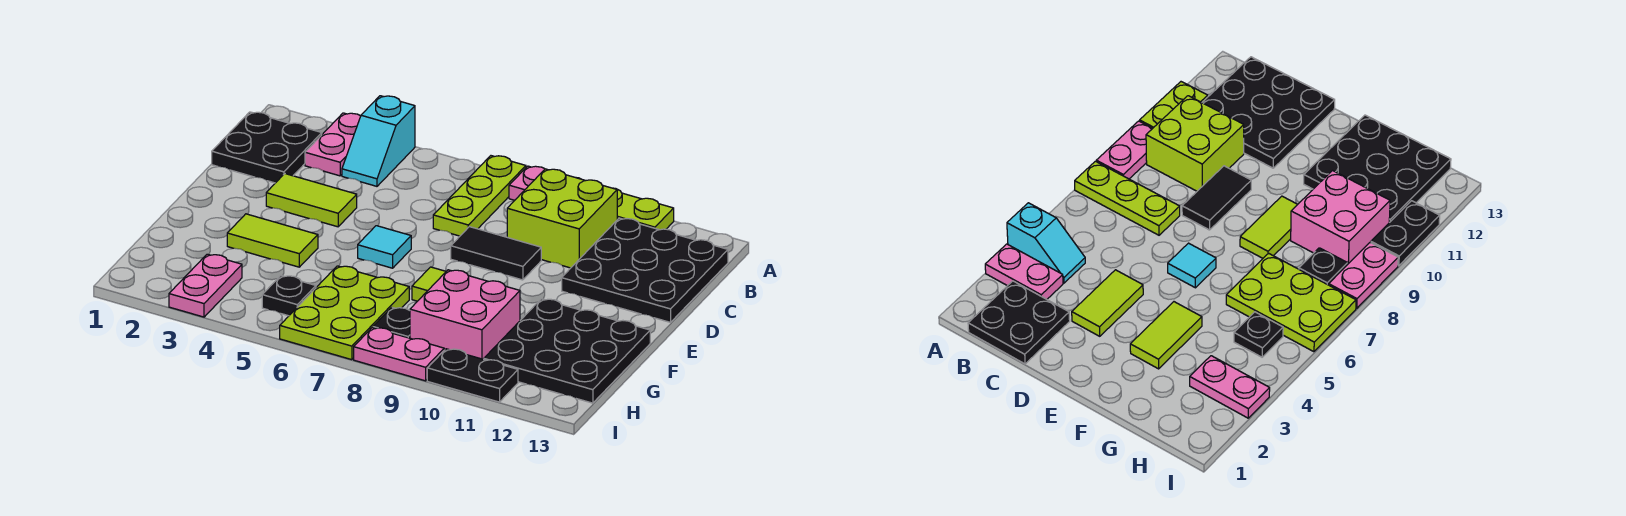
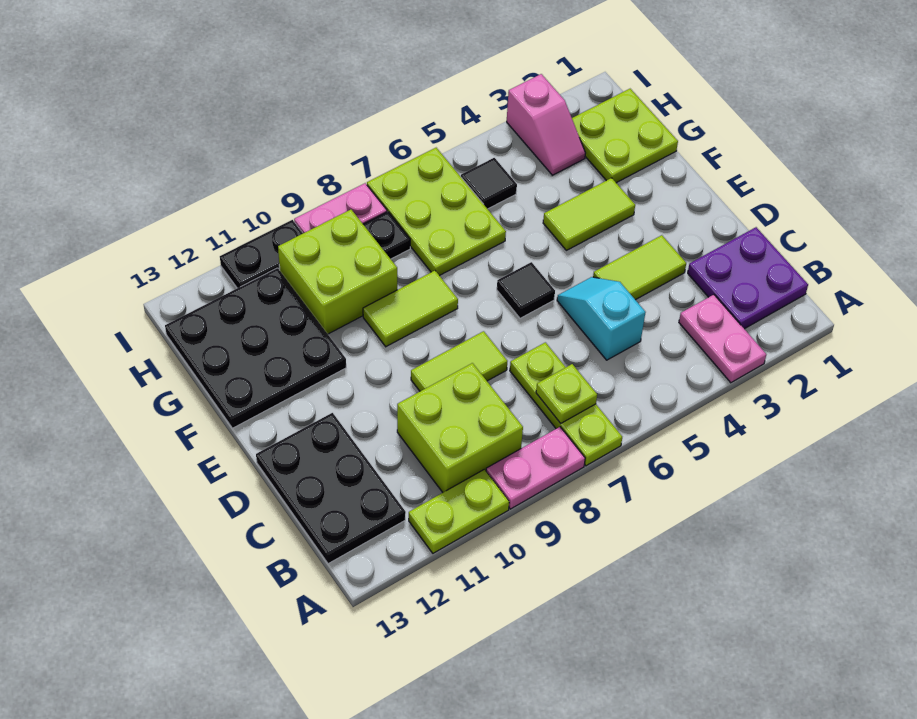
cyan slope A4:B4 level 1 top A -> cyan slope C5:D5 level 1 top C
black plate B1:C2 level 1 -> purple plate B1:C2 level 1
none -> lime plate B7 level 2
black plate B11:D13 level 1 -> black plate B12:D13 level 1
black tile D8:D9 level 1 -> lime tile D8:D9 level 1
cyan tile E6 level 1 -> black tile E6 level 1
none -> lime plate G1:H2 level 1
pink brick G9:H10 level 1 -> lime brick G9:H10 level 1
pink plate H3:I3 level 1 -> pink slope H3:I3 level 1 top I
black plate H5 level 1 -> black tile H5 level 1

